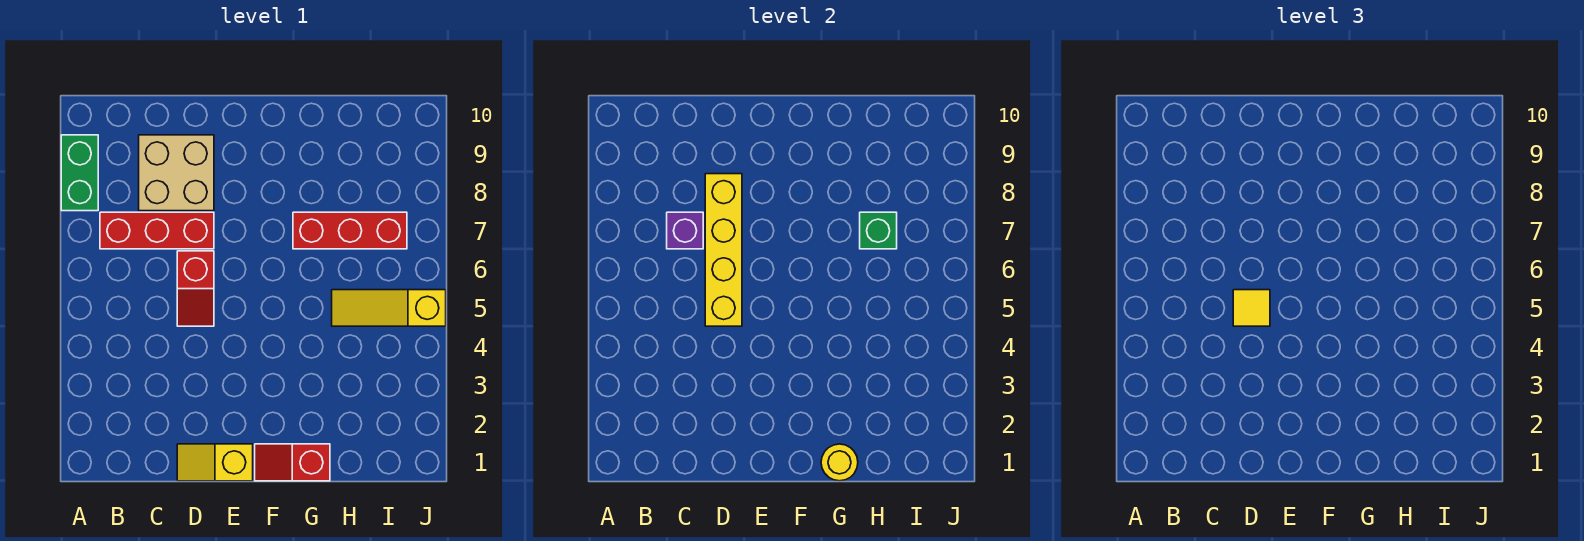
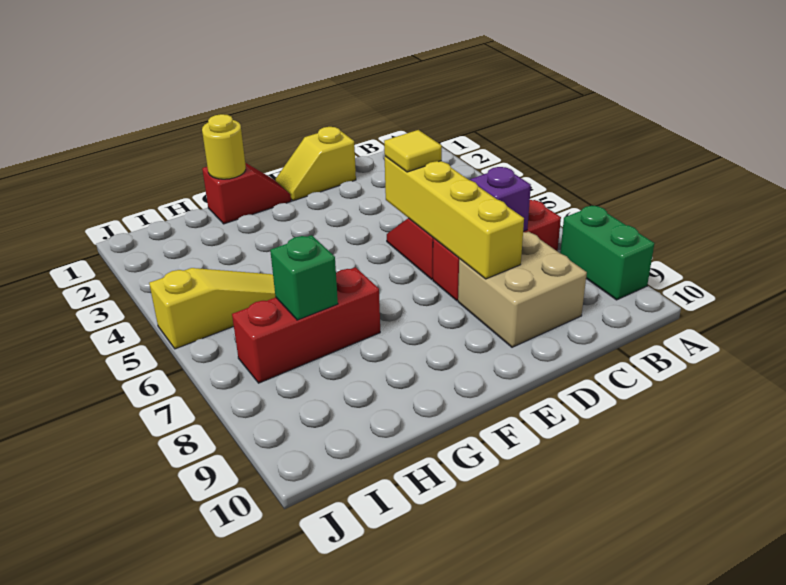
yellow slope D1:E1 level 1 top E -> yellow slope D1:E1 level 1 top D

